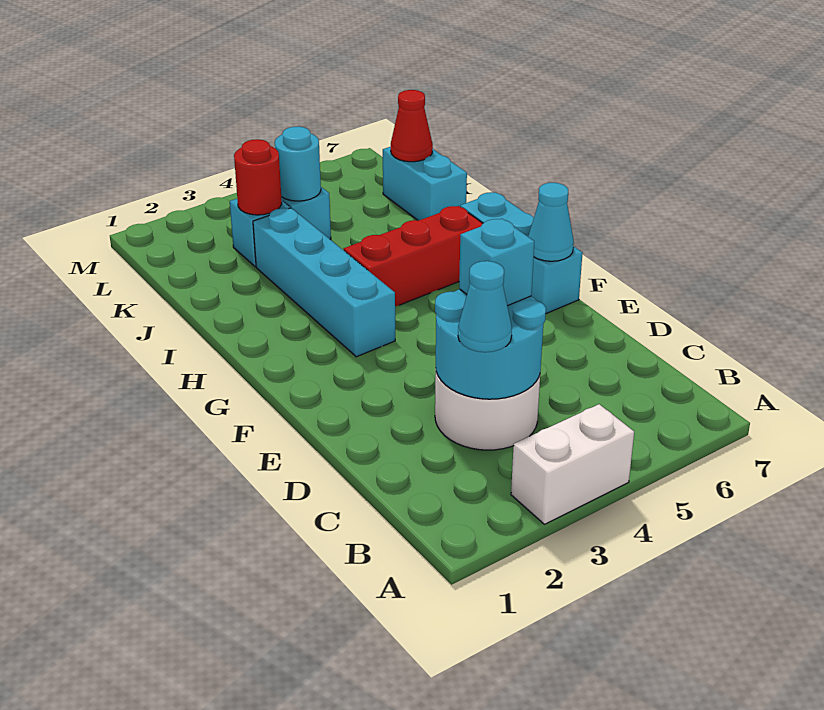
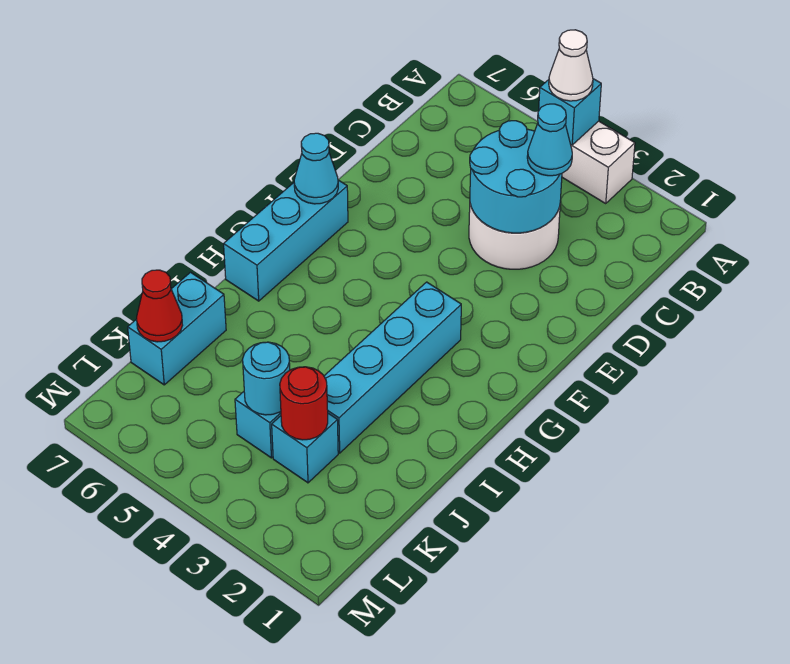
none -> white cone A4 level 3
cyan brick D4 level 3 -> cyan brick A4 level 2
red brick H4:H6 level 1 -> none

